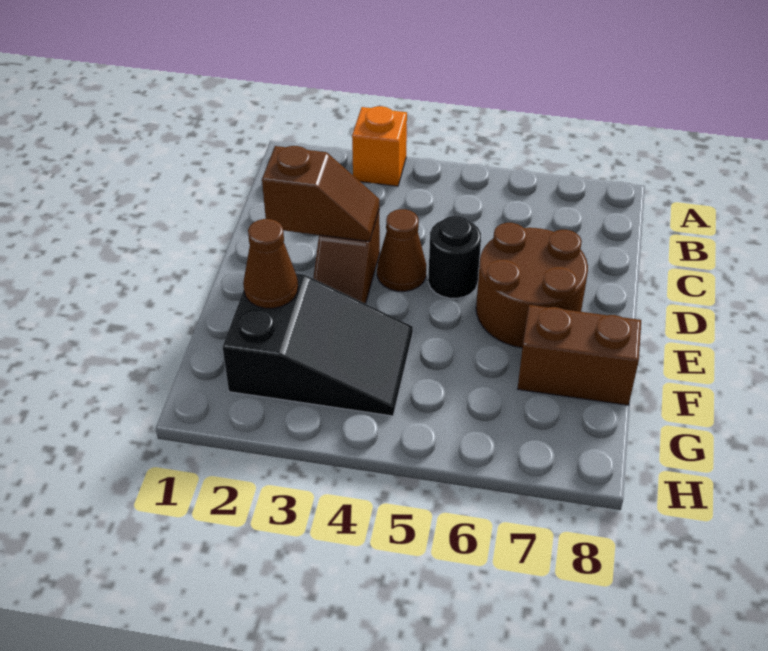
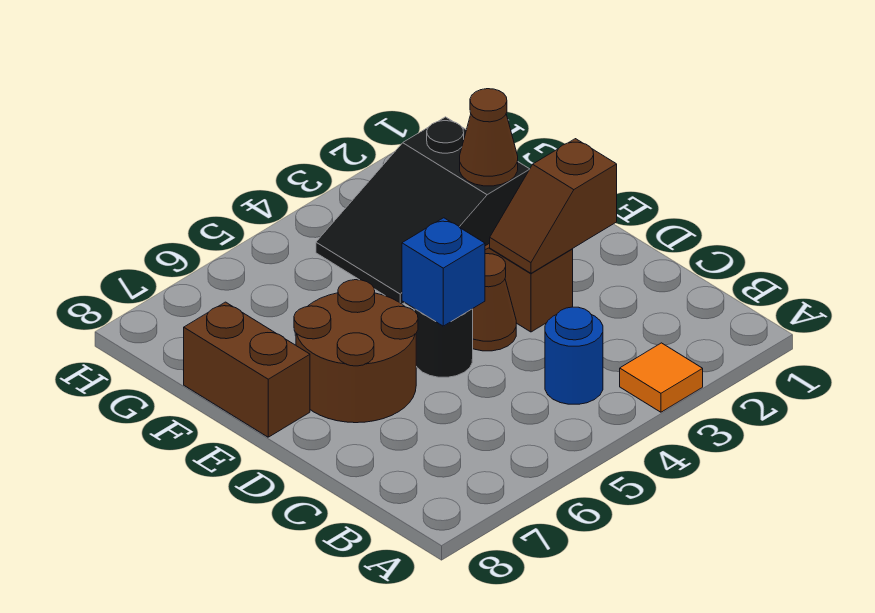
orange brick A3 level 1 -> orange tile A3 level 1
none -> blue round brick B4 level 1
none -> blue brick D5 level 2
brown brick F7:F8 level 1 -> brown brick E8:F8 level 1

